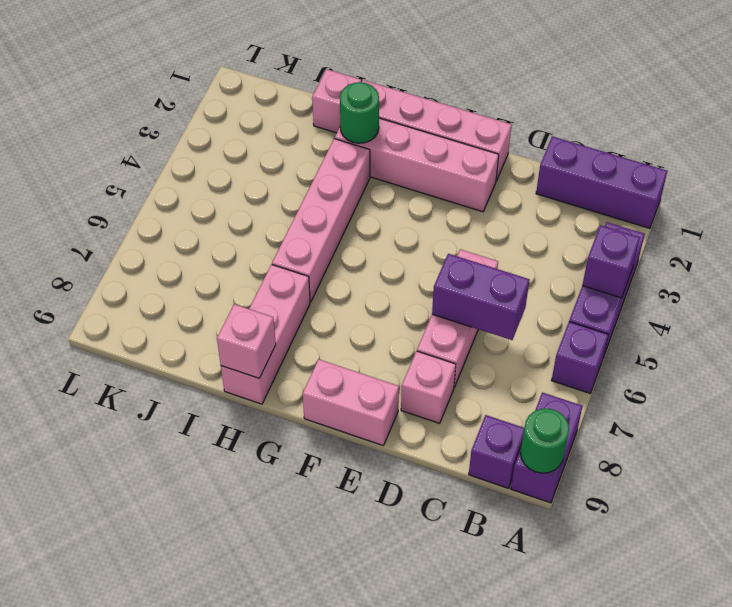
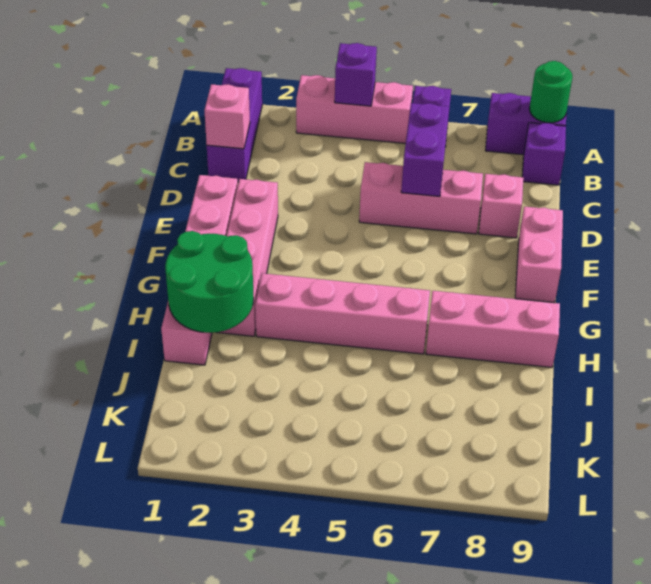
purple brick A3:A5 level 1 -> pink brick A3:A5 level 1
green round brick H2 level 2 -> green round brick H1:I2 level 2
pink brick H9 level 2 -> pink brick C1 level 2

